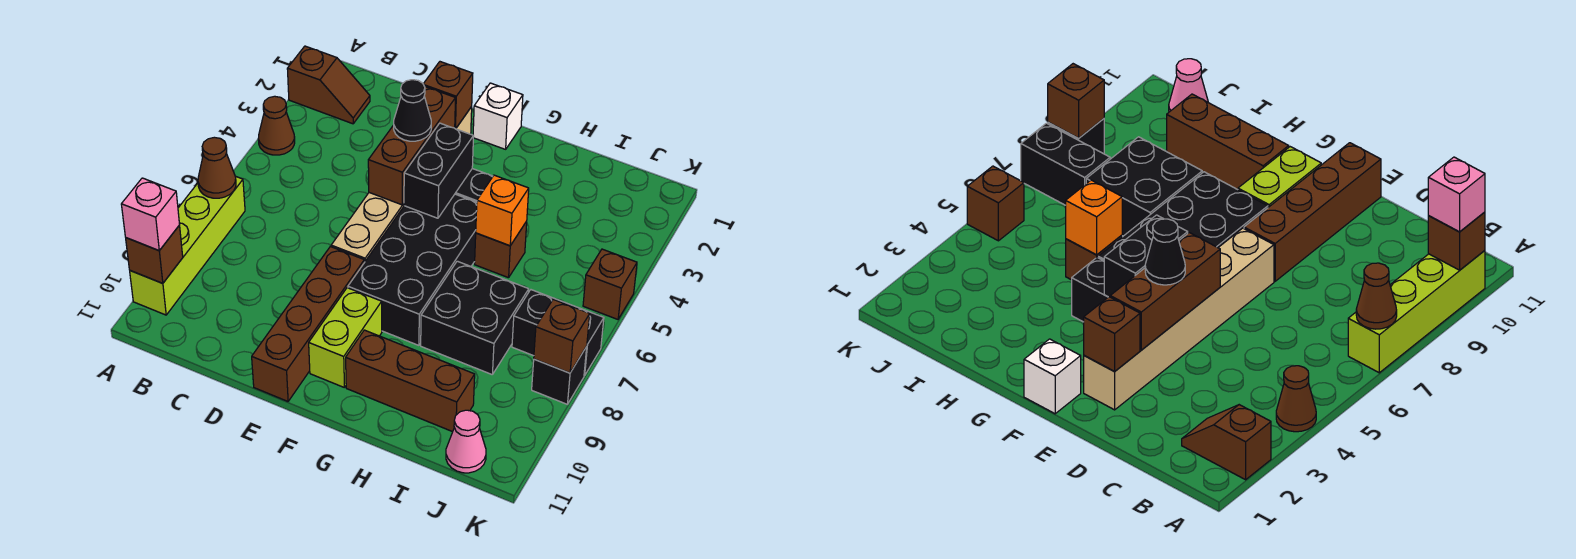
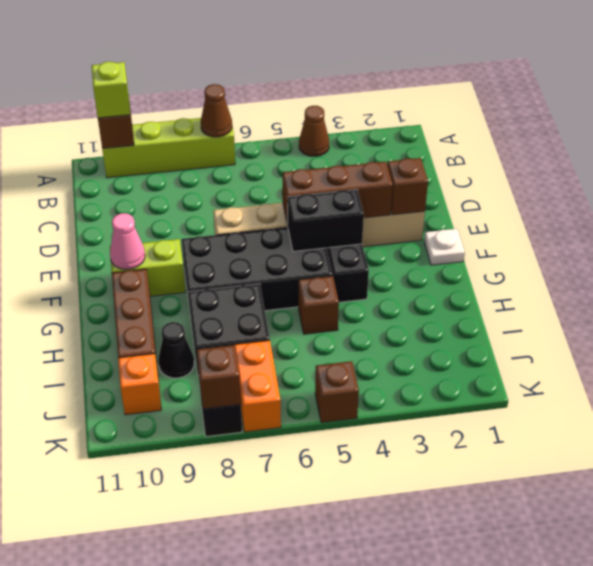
brown slope A2:B2 level 1 top A -> none
pink brick A10 level 3 -> lime brick A10 level 3
black cone E4 level 3 -> black cone I9 level 1
brown brick E8:E11 level 1 -> none
white brick F1 level 1 -> white plate F1 level 1
orange brick H5 level 2 -> orange brick J10 level 1
black brick J7:K7 level 1 -> orange brick J7:K7 level 1
pink cone J11 level 1 -> pink cone F10 level 2

